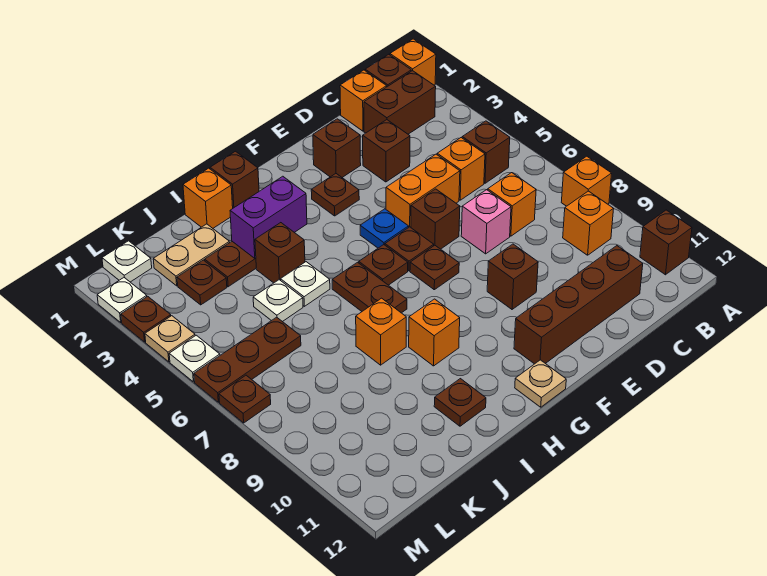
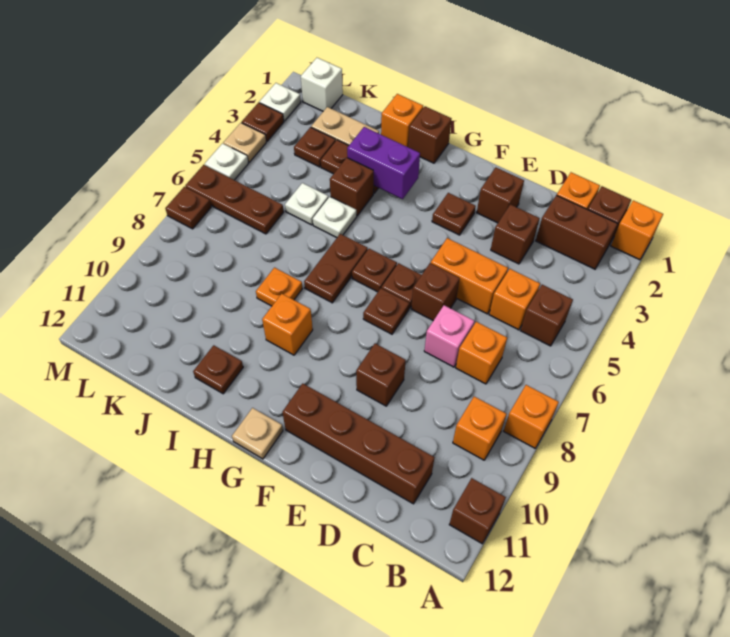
blue plate F5 level 1 -> none
orange brick I8 level 1 -> orange plate I8 level 1
white plate L1 level 1 -> white brick L1 level 1

